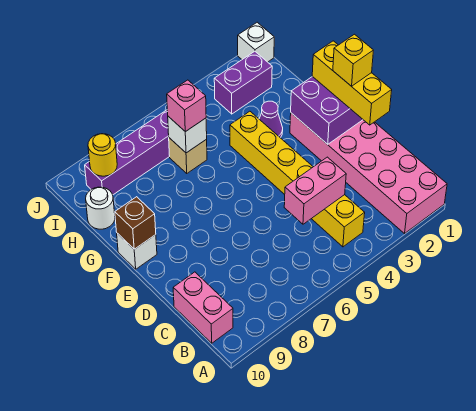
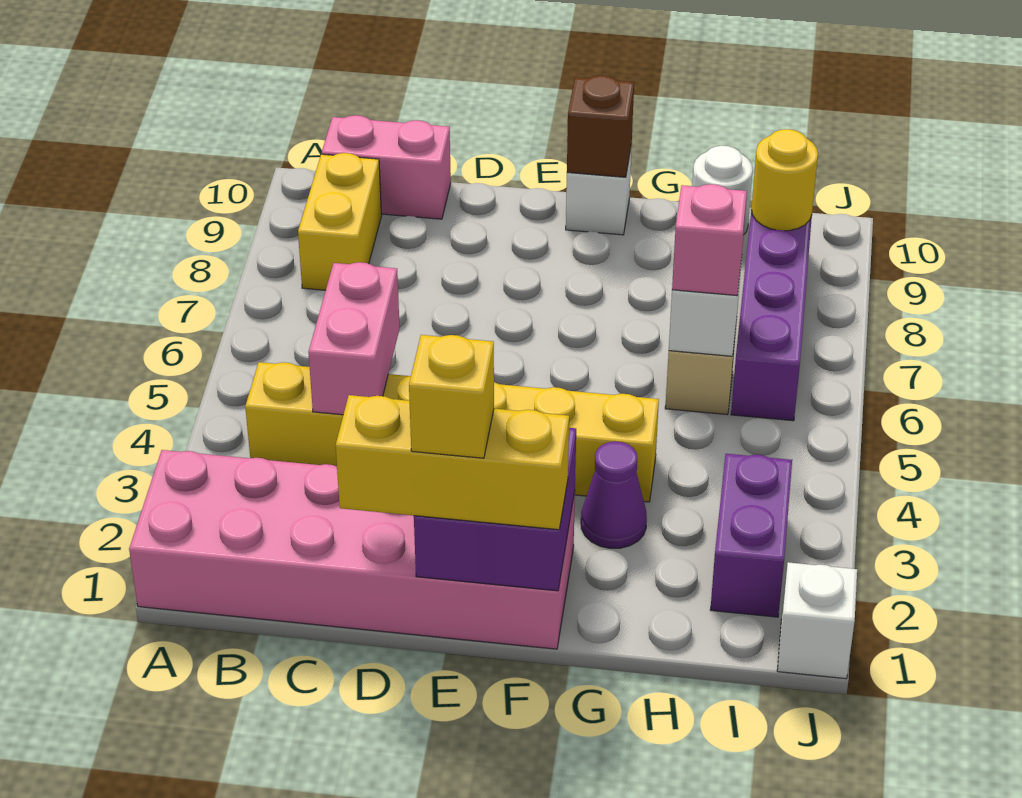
none -> yellow brick B8:B9 level 1

